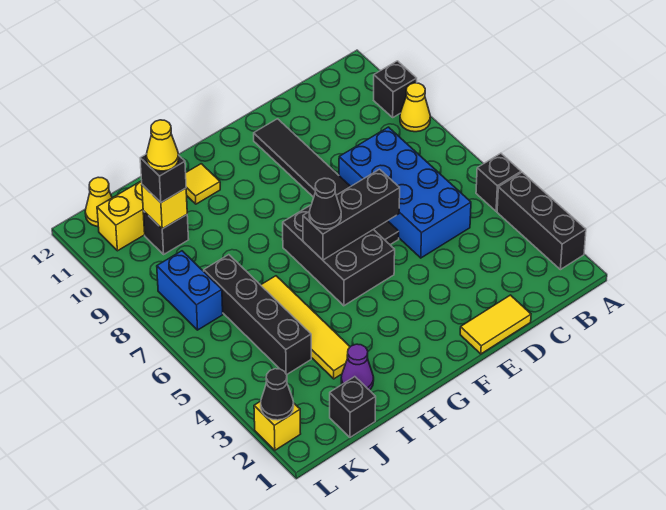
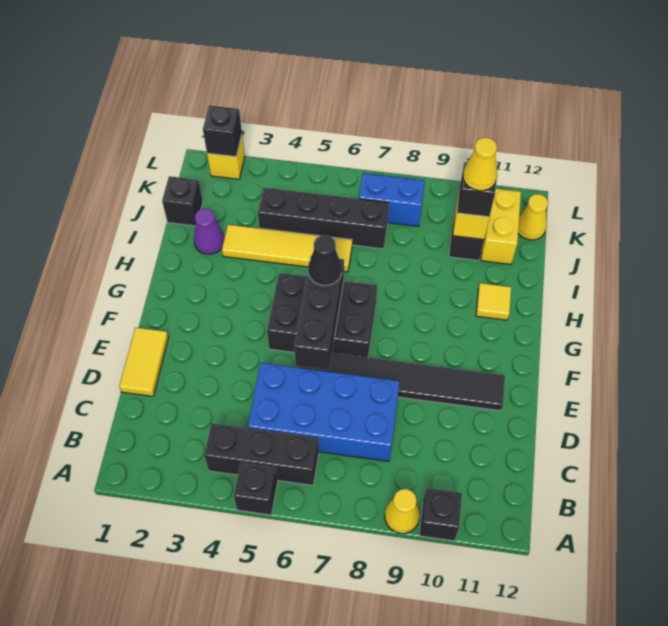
black brick A2:A4 level 1 -> black brick B4:B6 level 1
black cone L2 level 2 -> black brick L2 level 2

